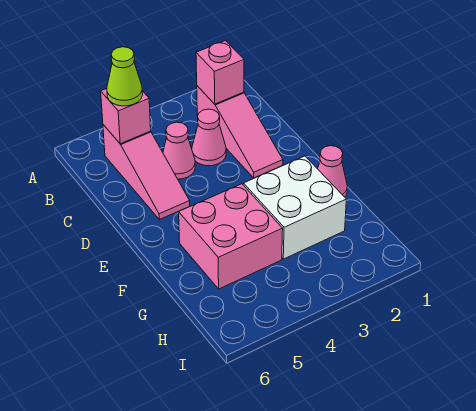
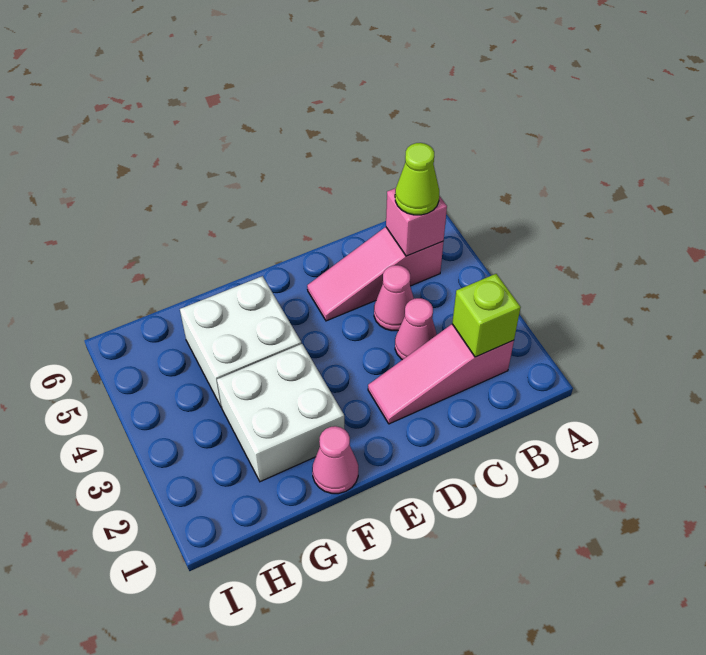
pink brick B2 level 2 -> lime brick B2 level 2
pink brick F4:G5 level 1 -> white brick F4:G5 level 1

